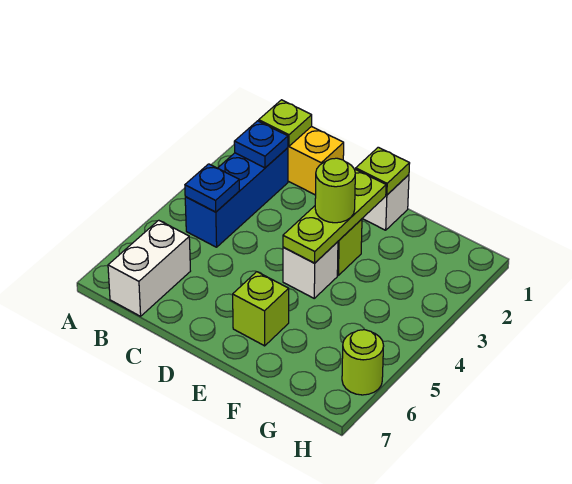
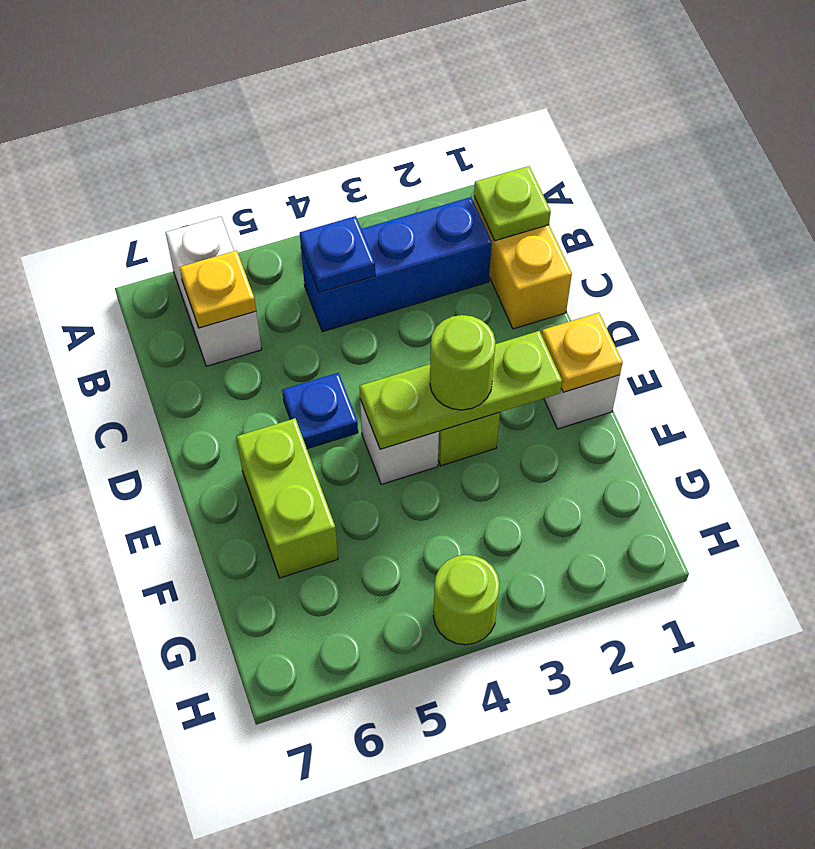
blue plate B2 level 2 -> blue plate D5 level 1
white brick B6:B7 level 1 -> white brick A6:B6 level 1
none -> yellow plate B6 level 2
lime plate E1 level 2 -> yellow plate E1 level 2
lime brick E6 level 1 -> lime brick E6:F6 level 1
lime round brick H6 level 1 -> lime round brick H4 level 1

